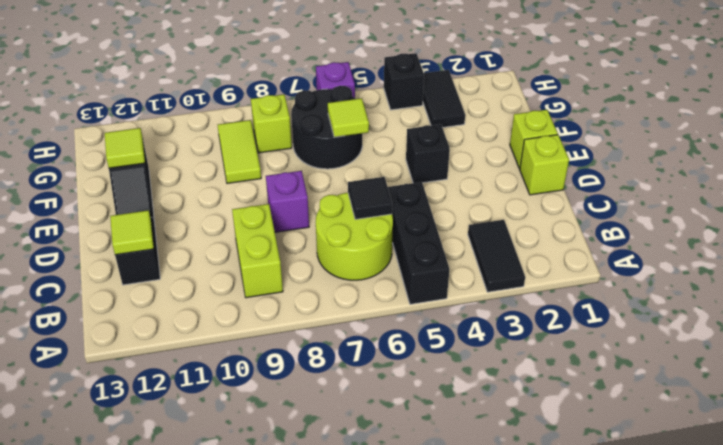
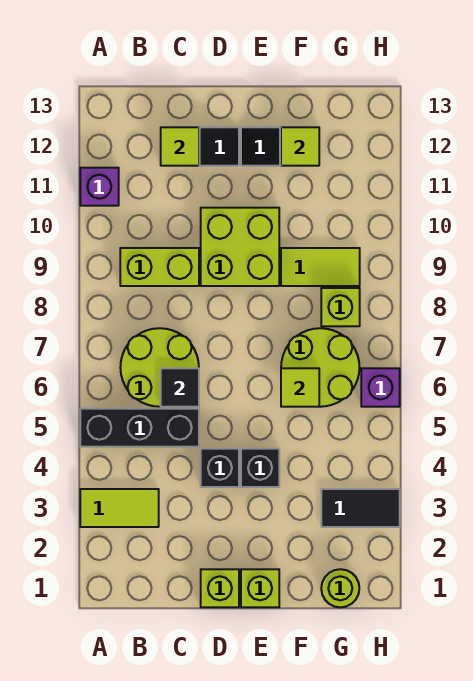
black tile A3:B3 level 1 -> lime tile A3:B3 level 1
purple brick D8 level 1 -> purple brick A11 level 1
none -> lime brick D9:E10 level 1
black round brick F6:G7 level 1 -> lime round brick F6:G7 level 1
none -> lime round brick G1 level 1
black brick H4 level 1 -> black brick D4 level 1

